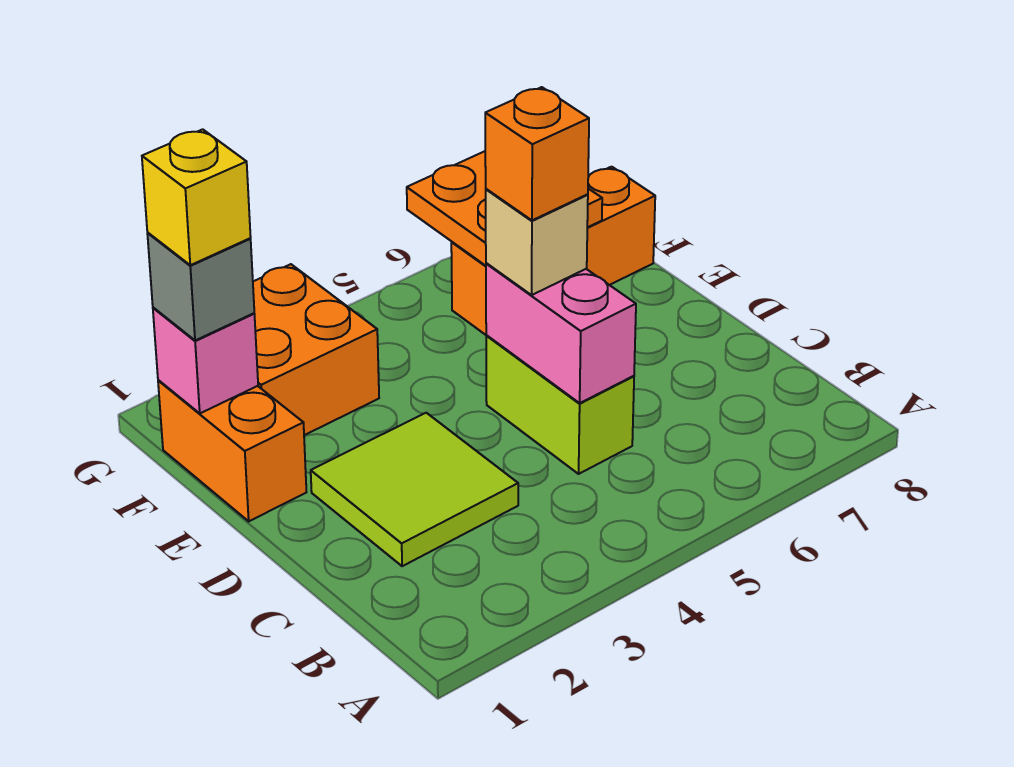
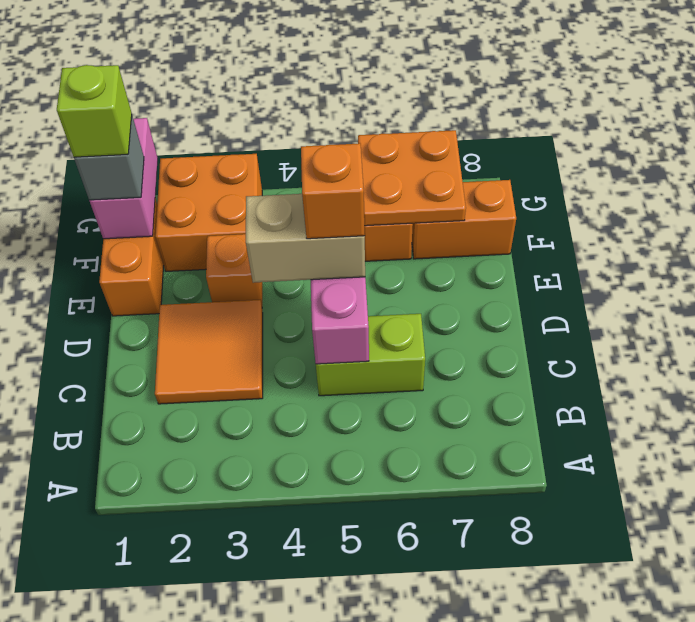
lime tile C2:D3 level 1 -> orange tile C2:D3 level 1
lime brick C5:D5 level 1 -> lime brick C5:C6 level 1
tan brick D5 level 3 -> tan brick D4:D5 level 3
none -> orange brick E3 level 1
pink brick F1 level 2 -> pink brick F1:G1 level 2
yellow brick F1 level 4 -> lime brick F1 level 4

